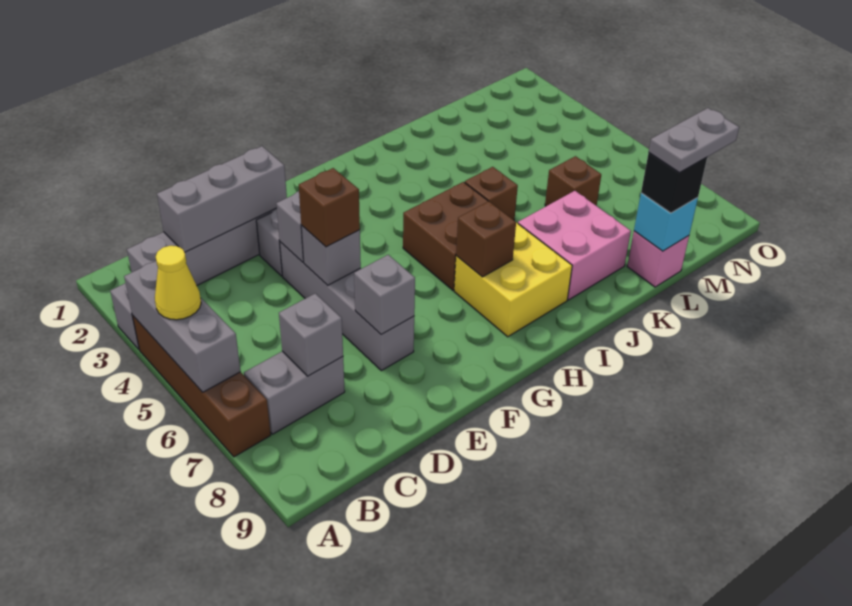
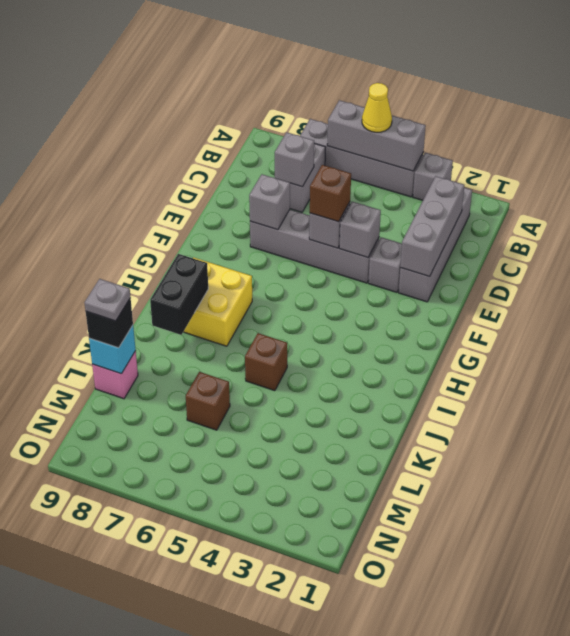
brown brick A4:A7 level 1 -> grey brick A4:A7 level 1
brown brick H5:I6 level 1 -> none
brown brick H7 level 2 -> none
none -> black brick I8:J8 level 2
pink brick J7:K8 level 1 -> none
grey plate L9:M9 level 4 -> grey plate L9 level 4

